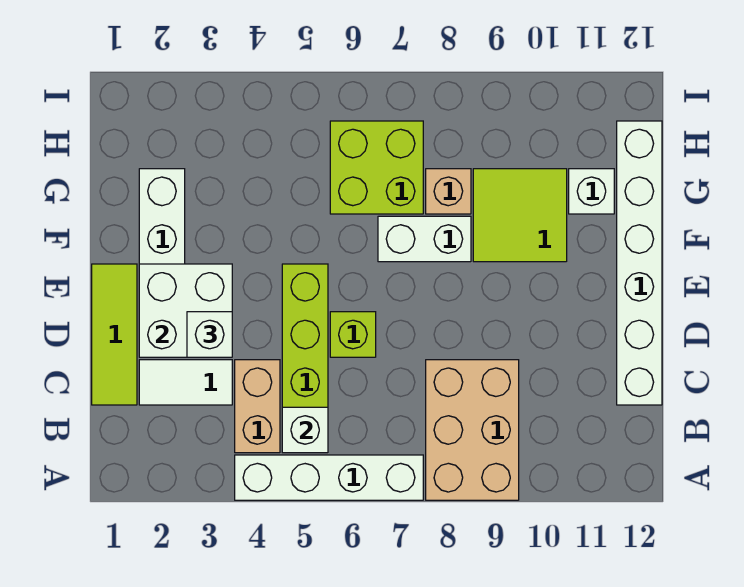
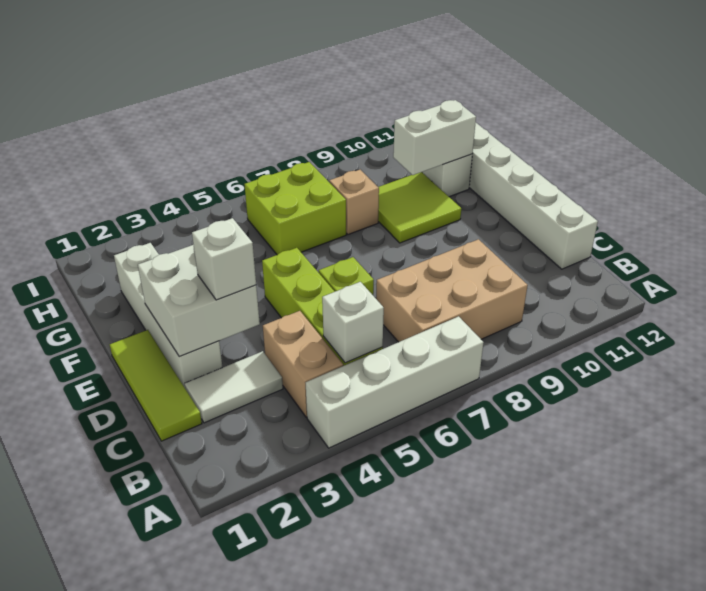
tan brick A8:C9 level 1 -> tan brick B7:C9 level 1
white brick F7:F8 level 1 -> white brick G10:G11 level 2

